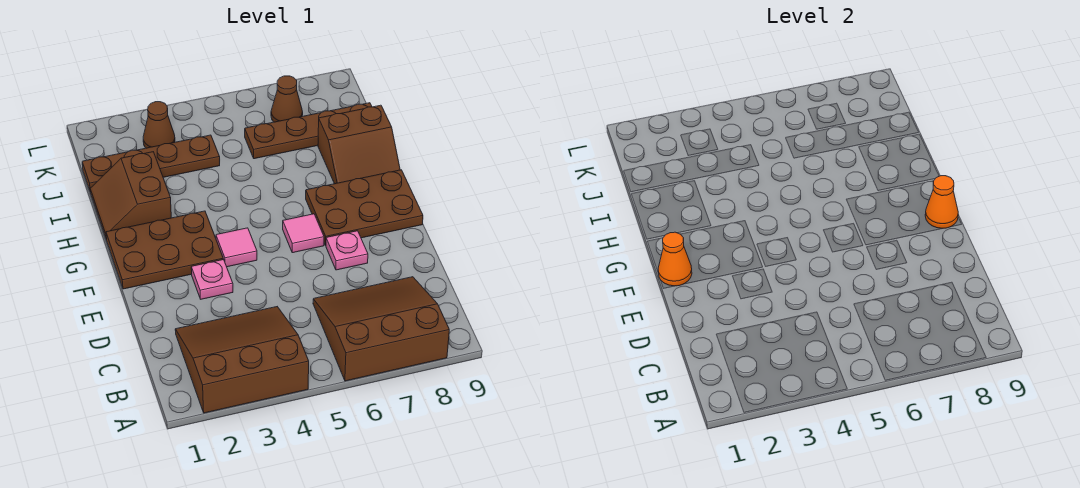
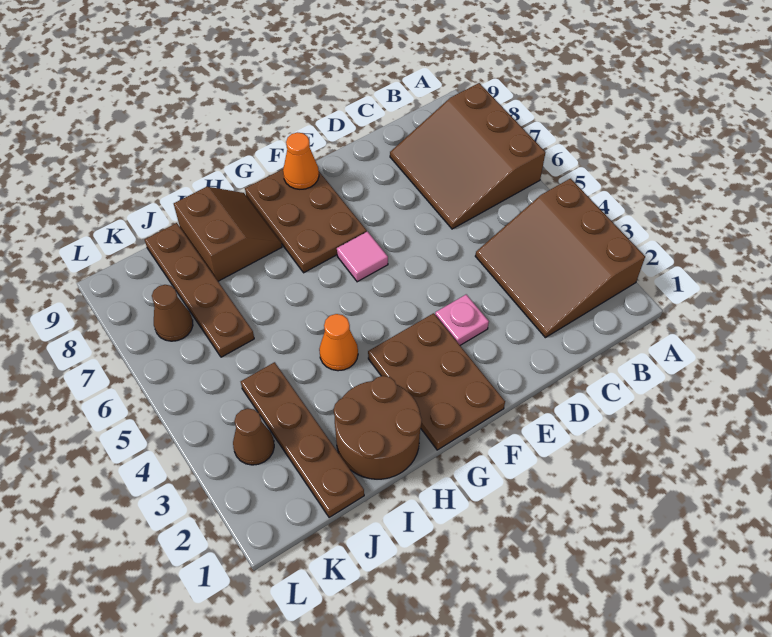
pink plate E7 level 1 -> none
orange cone F1 level 2 -> orange cone H4 level 1
pink tile F4 level 1 -> none
brown slope H1:I2 level 1 top 2 -> brown round brick H1:I2 level 1

